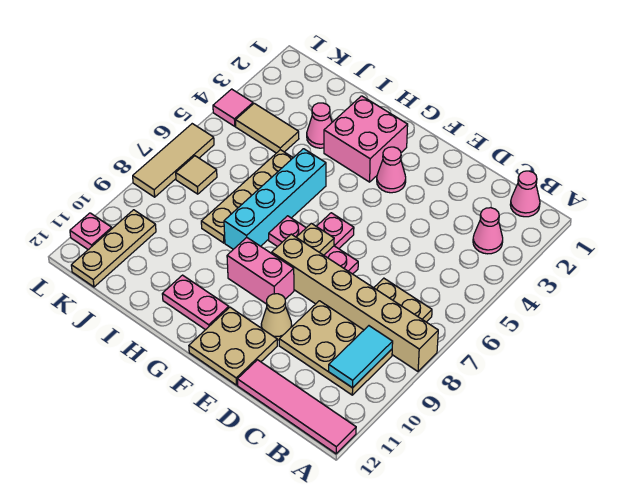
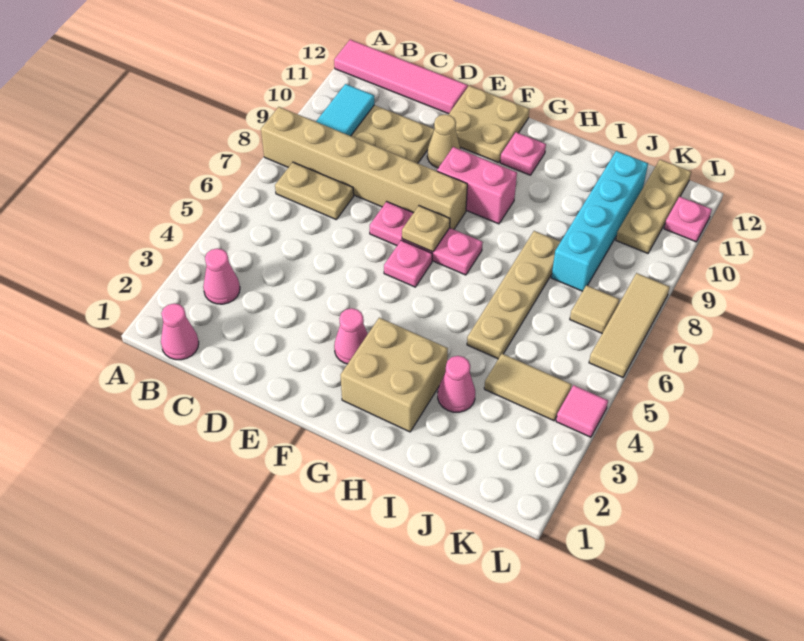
pink brick G2:H3 level 1 -> tan brick G2:H3 level 1
pink plate G11:H11 level 1 -> pink plate G11 level 1
cyan brick H5:H8 level 1 -> cyan brick J8:J11 level 1

